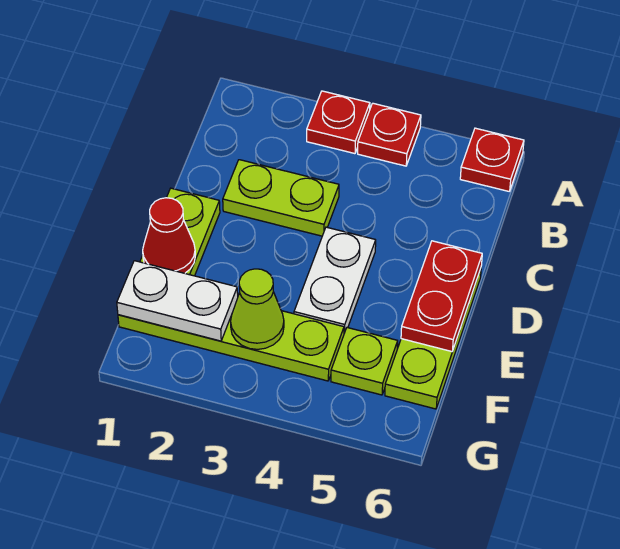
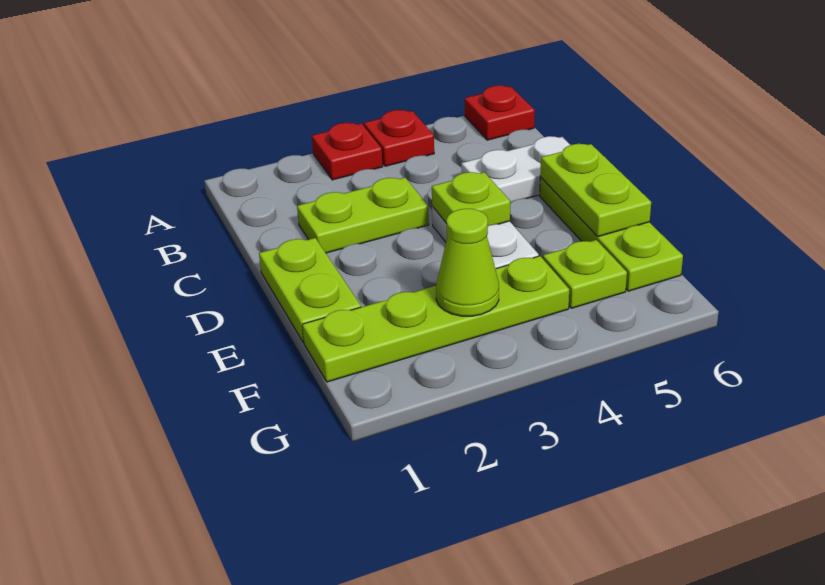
none -> lime plate D4 level 2
red plate D6:E6 level 2 -> lime plate D6:E6 level 2
red cone E1 level 2 -> none
white plate F1:F2 level 2 -> white plate C5:C6 level 1

